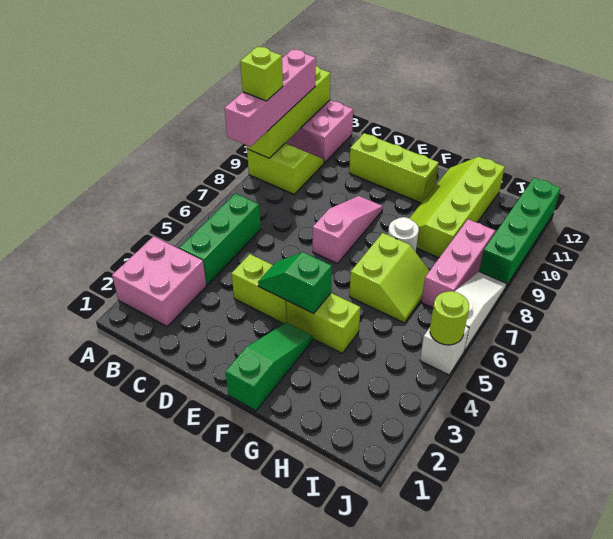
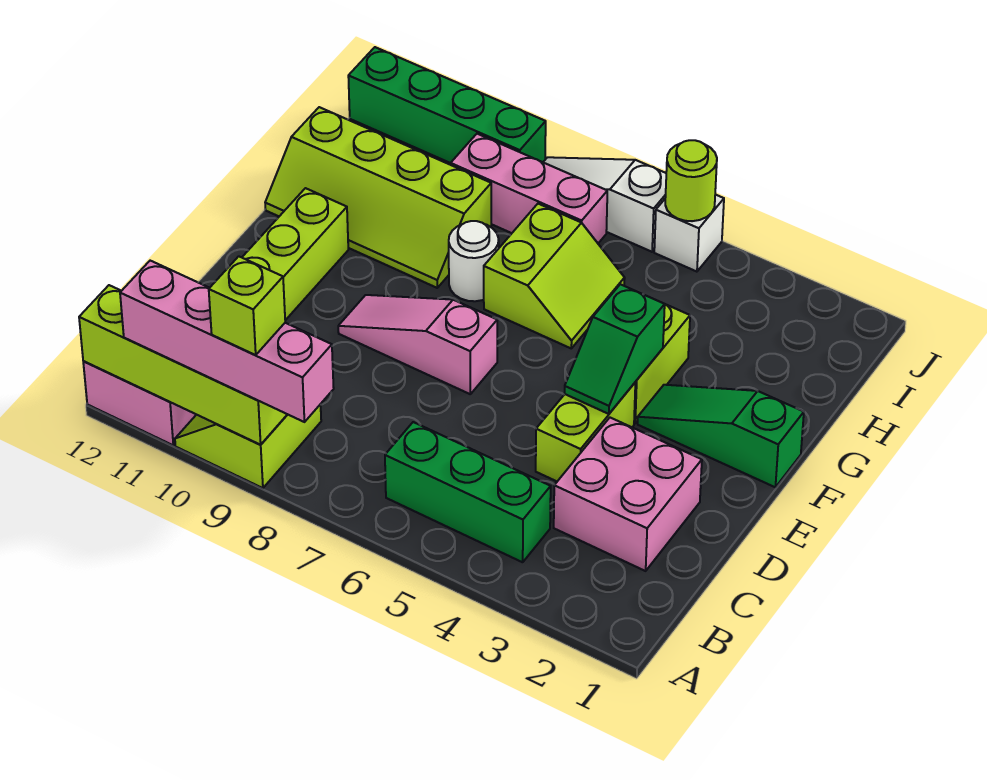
pink brick A2:B3 level 1 -> pink brick C2:D3 level 1
lime slope G6:H7 level 1 top G -> lime slope G6:H7 level 1 top 7

